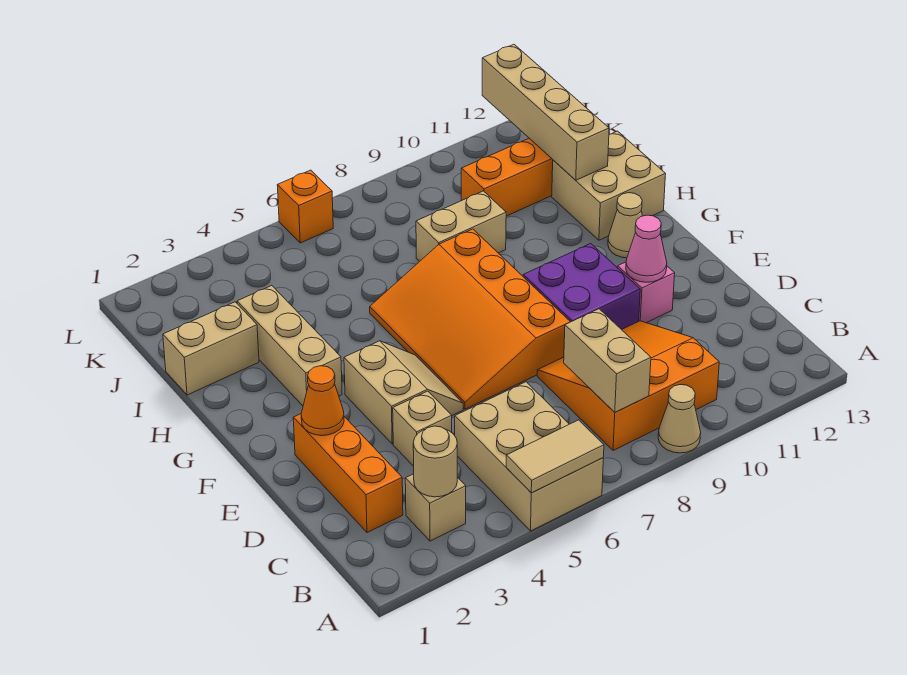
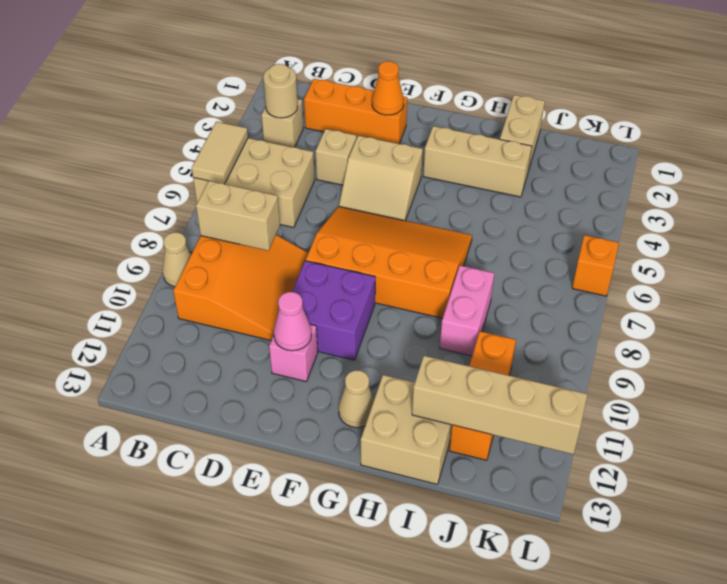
tan brick I8:I9 level 1 -> pink brick I8:I9 level 1

